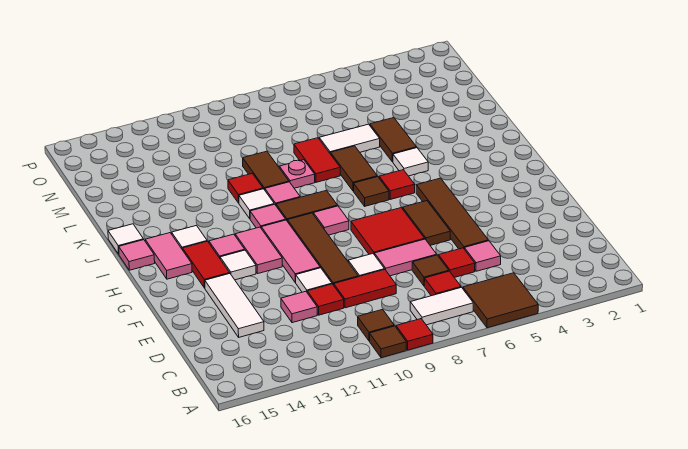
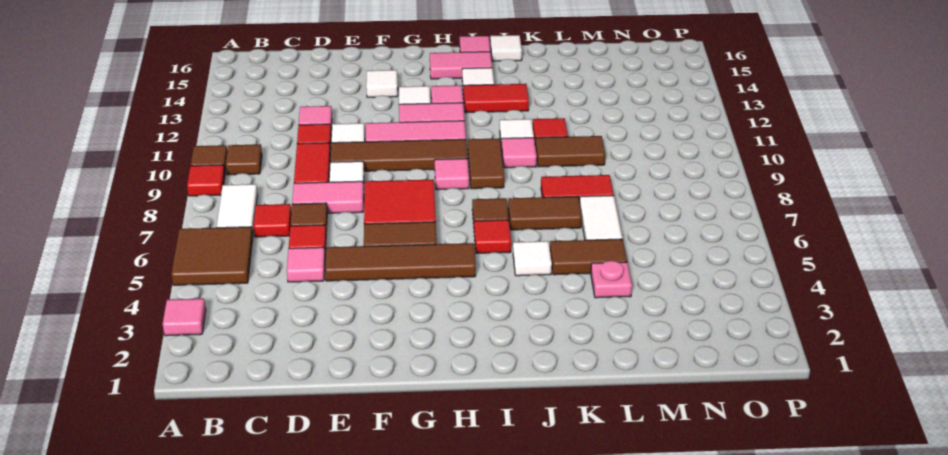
white tile D14:F14 level 1 -> white tile F14 level 1
pink tile E7:E8 level 1 -> pink tile D8:E8 level 1
red tile G14:H14 level 1 -> red tile I13:J13 level 1
pink tile I11 level 1 -> pink tile A3 level 1
pink plate K9 level 1 -> pink plate L4 level 1

